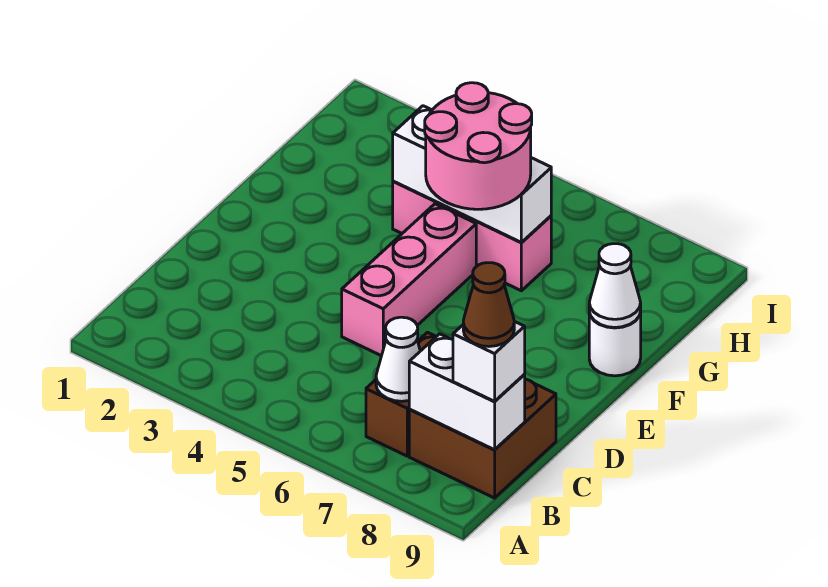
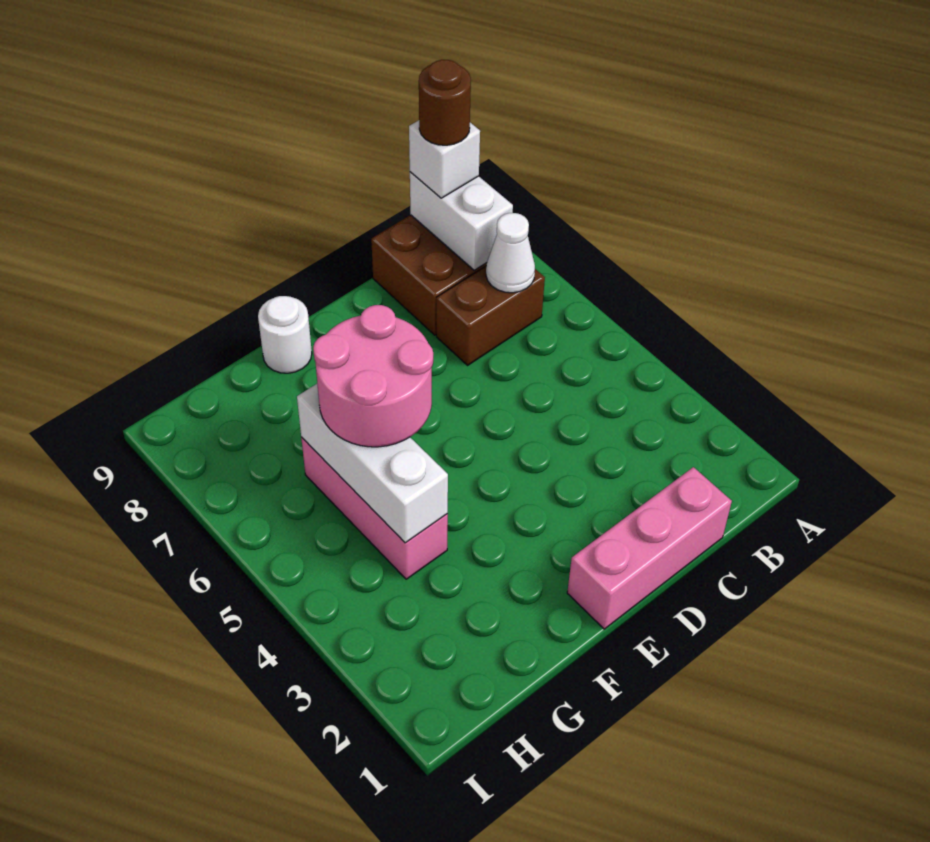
brown cone B9 level 4 -> brown round brick B9 level 4
pink brick D5:F5 level 1 -> pink brick C1:E1 level 1
white cone F9 level 2 -> none

